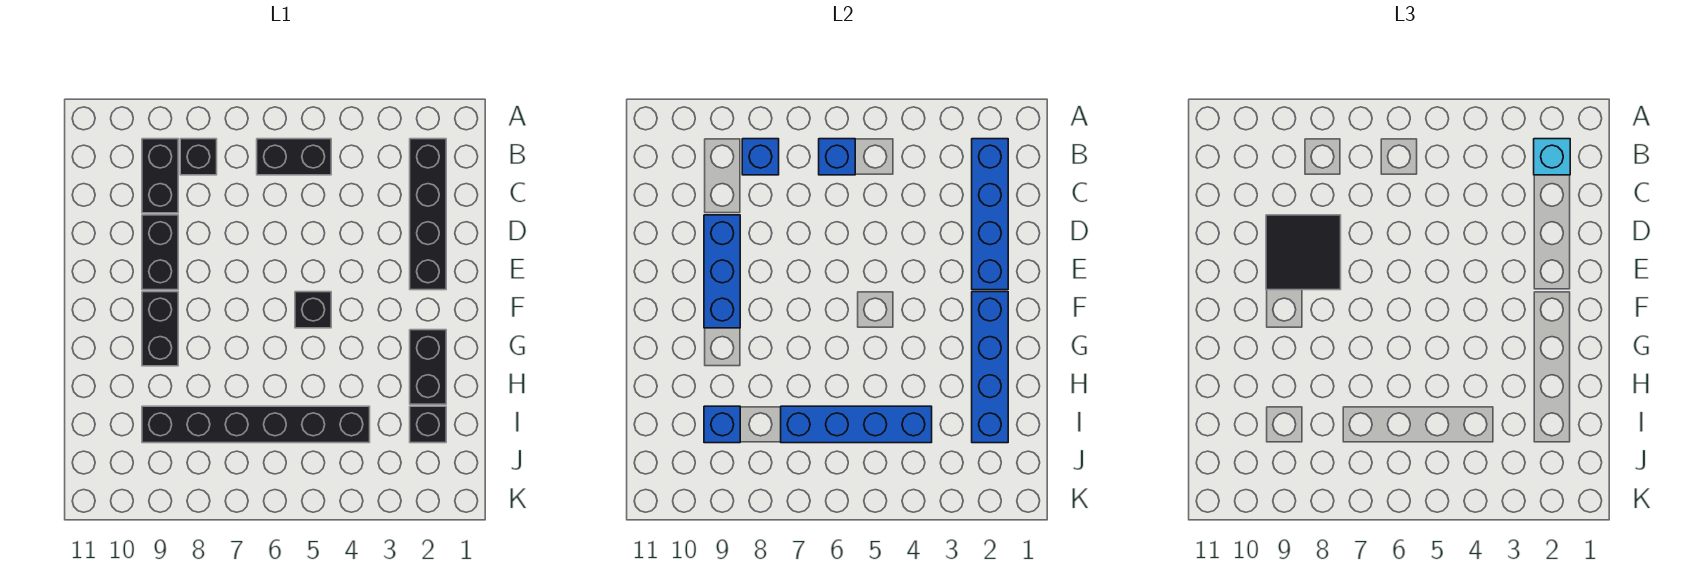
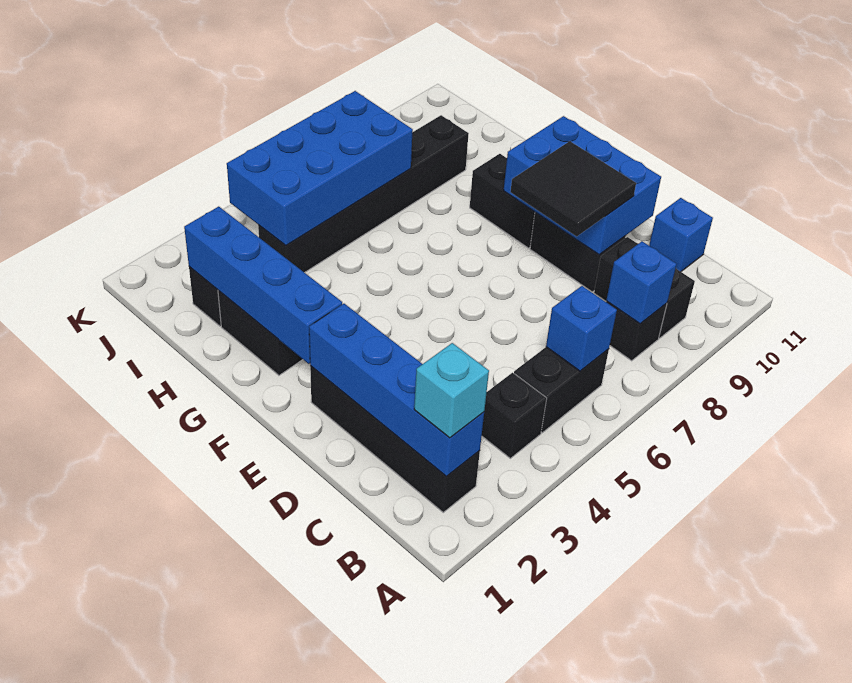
blue brick D9:F9 level 2 -> blue brick D9:F10 level 2
black brick F5 level 1 -> black brick B4 level 1
blue brick I4:I7 level 2 -> blue brick I4:J7 level 2
blue brick I9 level 2 -> blue brick C11 level 1

